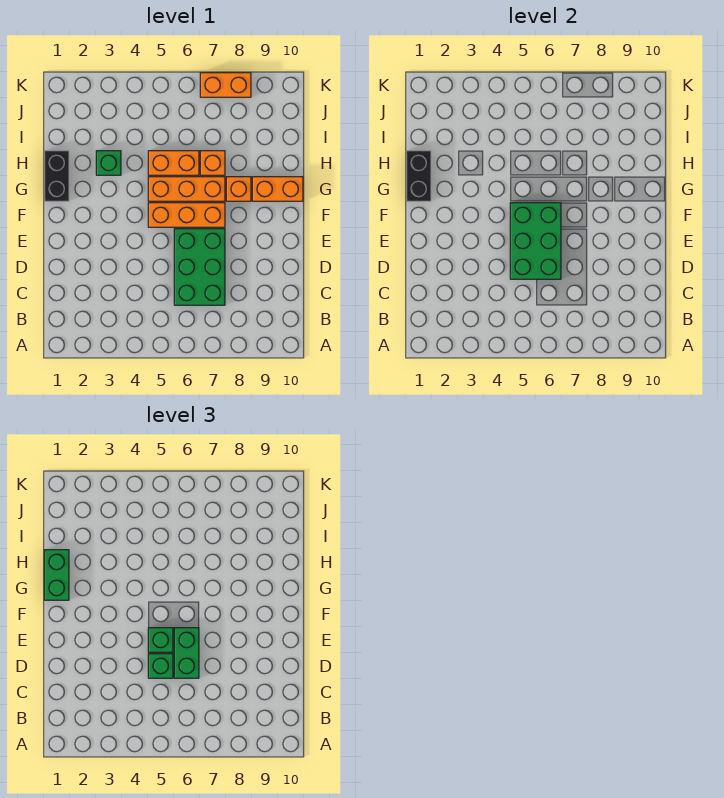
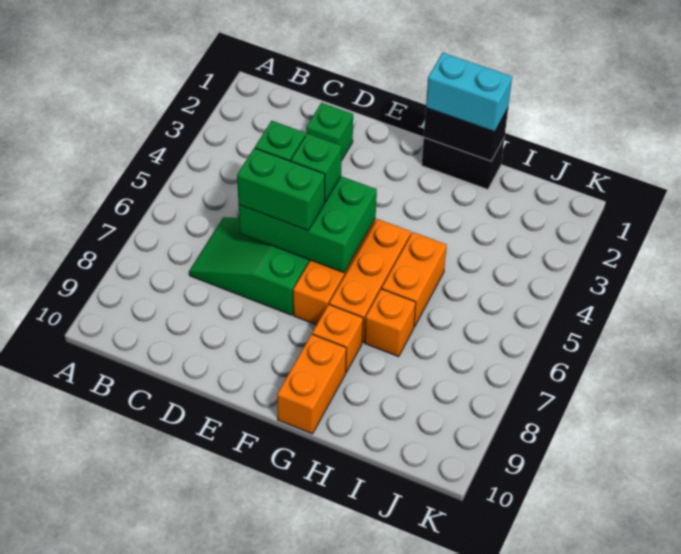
green brick C6:E7 level 1 -> green slope C6:E7 level 1 top E
green brick G1:H1 level 3 -> cyan brick G1:H1 level 3
green brick H3 level 1 -> green brick D2 level 1
orange brick K7:K8 level 1 -> none

